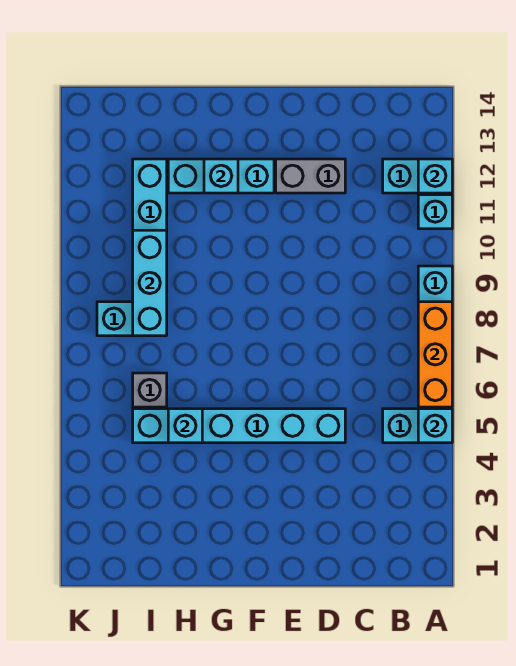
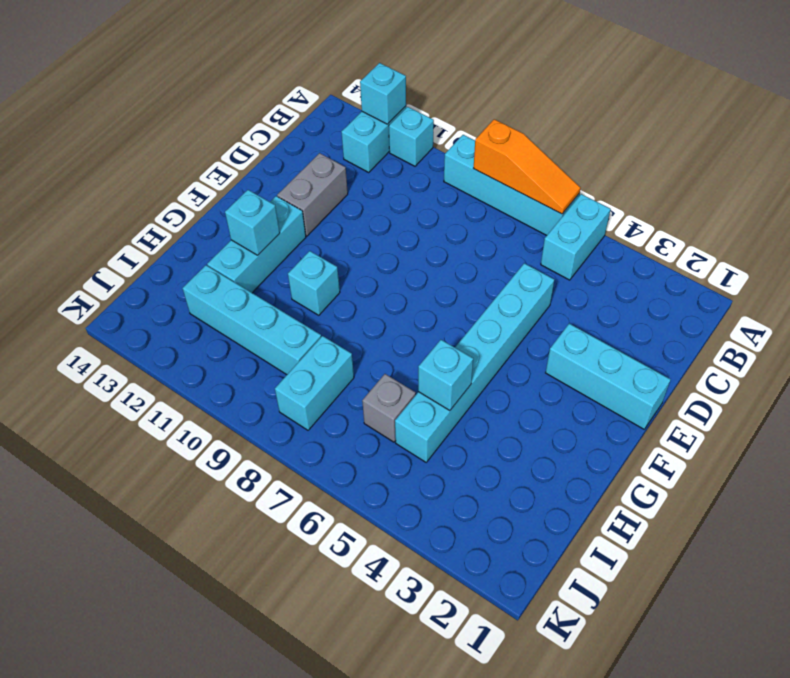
cyan brick A5 level 2 -> cyan brick G10 level 1
orange brick A6:A8 level 2 -> orange slope A6:A8 level 2 top 8
cyan brick I8:I10 level 2 -> cyan brick E1:E3 level 1

